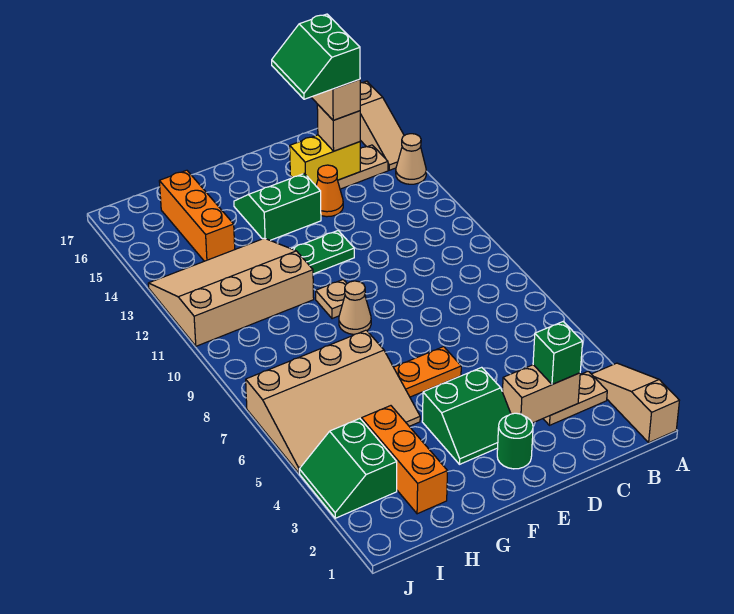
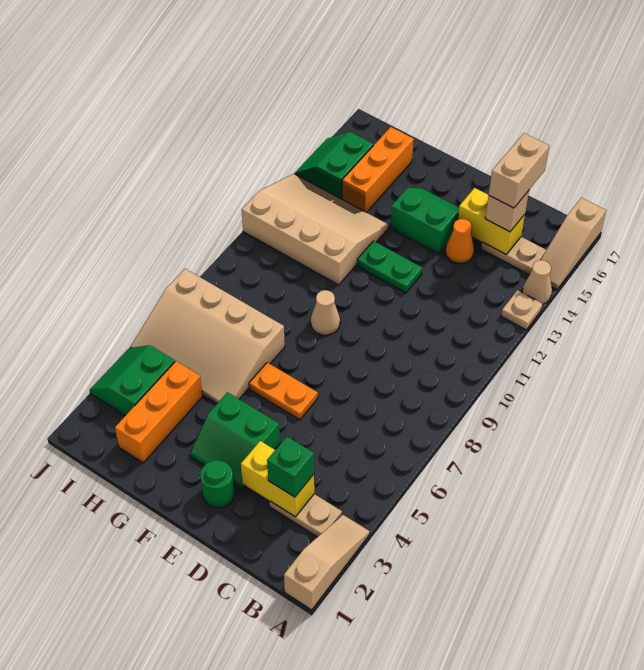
tan brick C3:D3 level 2 -> yellow brick C3:D3 level 2
green slope C15:D16 level 5 top C -> green slope I14:J15 level 1 top I
tan plate F10 level 1 -> tan plate A13 level 1

